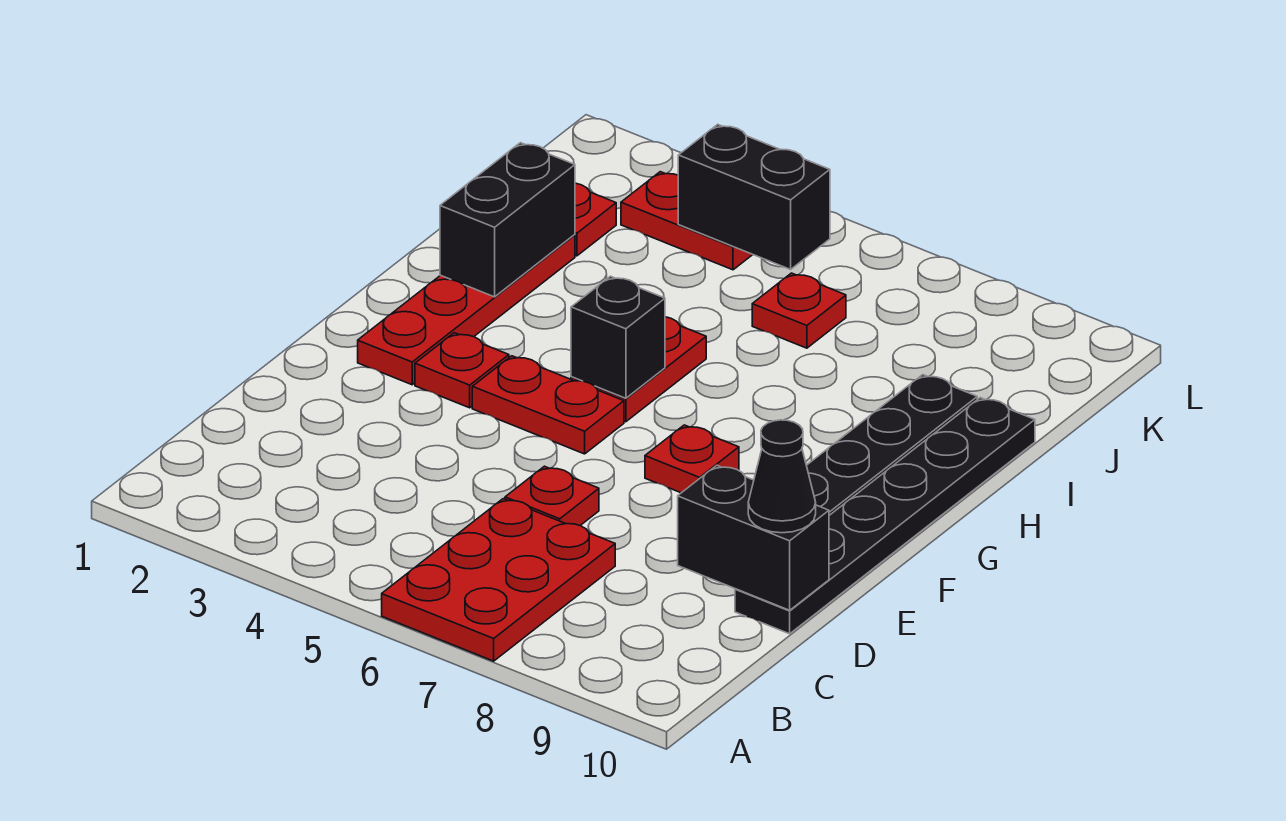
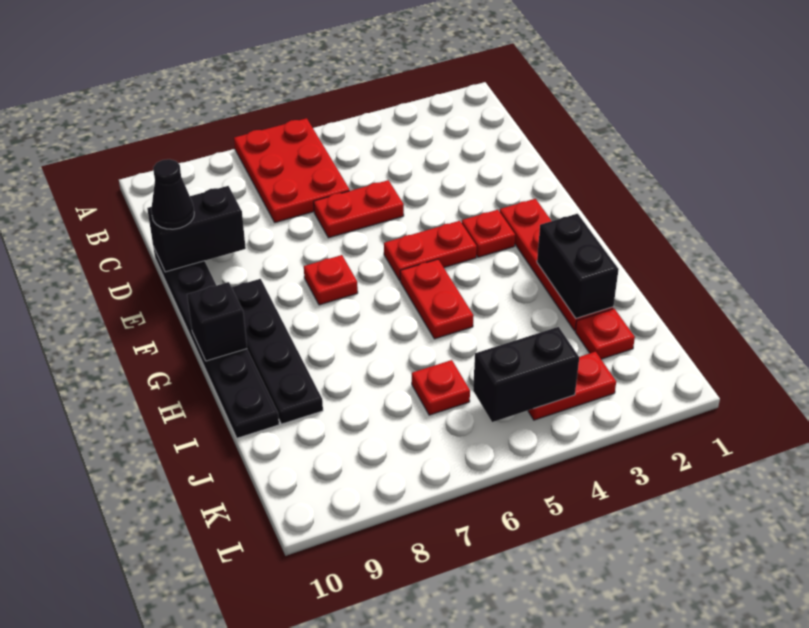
red plate D6 level 1 -> red plate D5:D6 level 1
black brick G5 level 2 -> black brick G10 level 2

